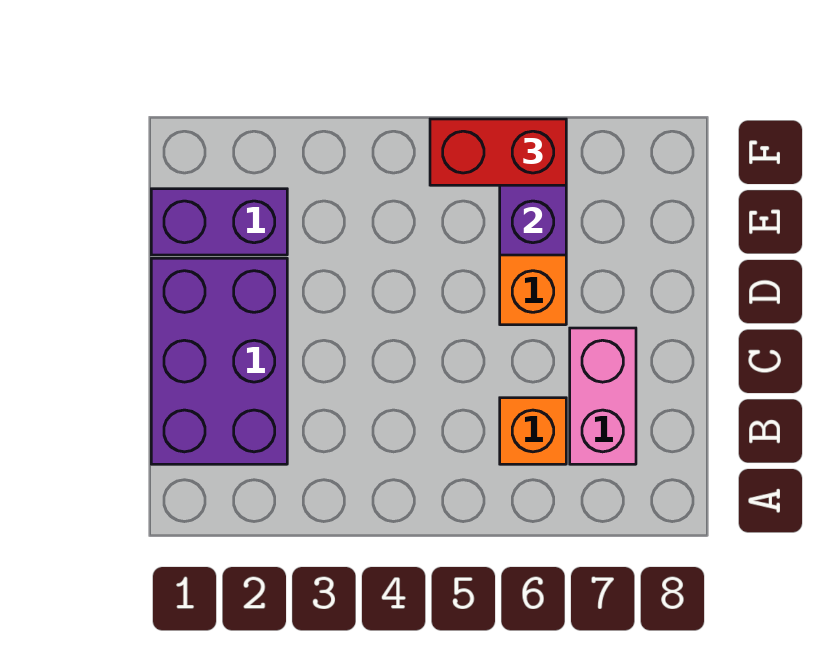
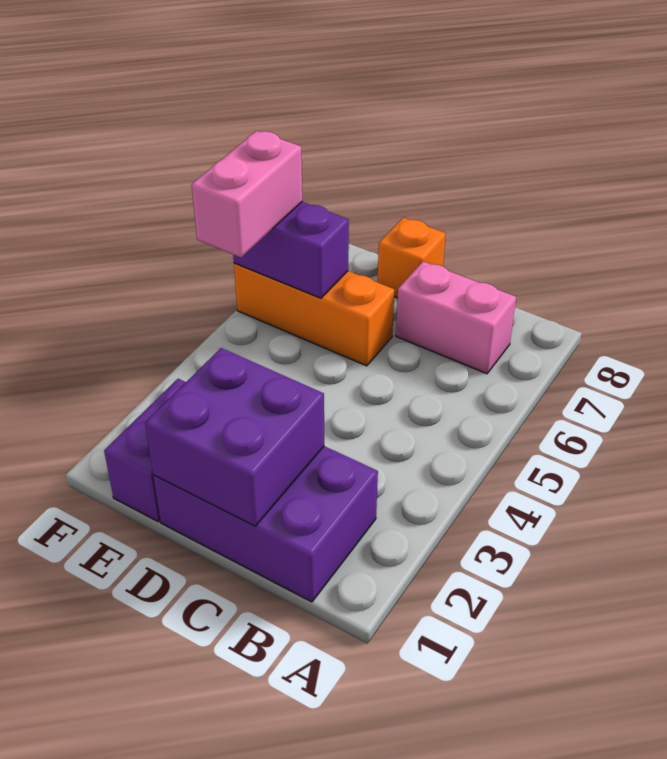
orange brick B6 level 1 -> orange brick D8 level 1
none -> purple brick C1:D2 level 2
red brick F5:F6 level 3 -> pink brick F5:F6 level 3

